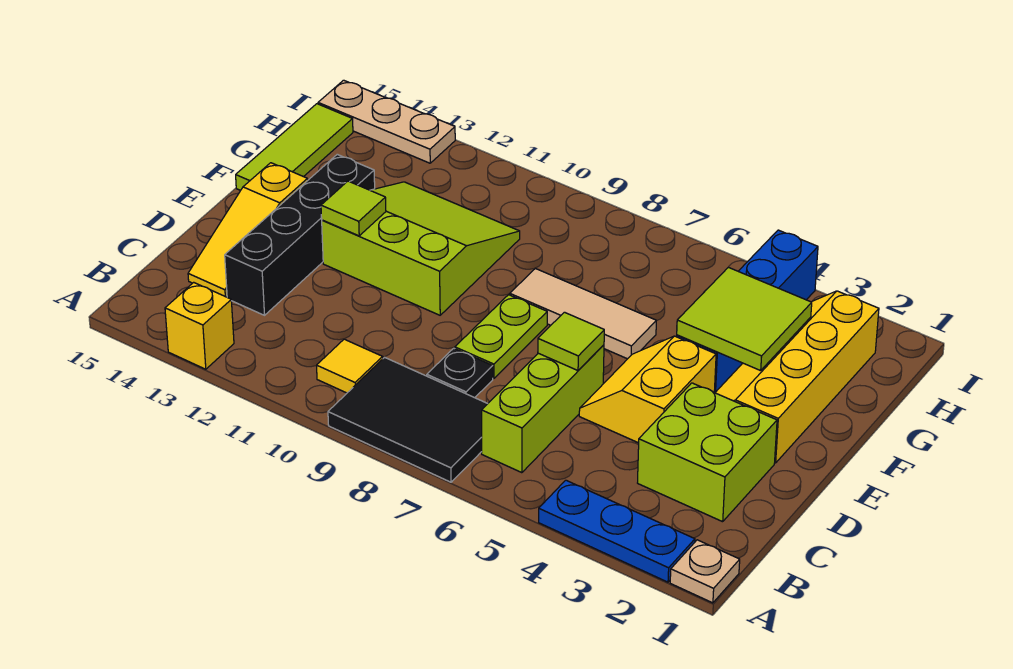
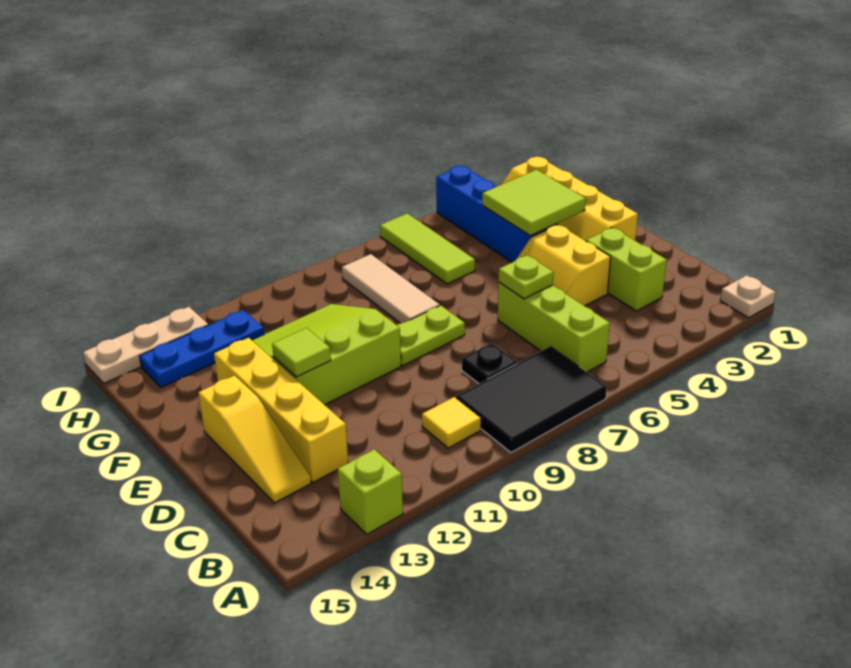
blue plate A2:A4 level 1 -> blue plate H12:H14 level 1
yellow brick A13 level 1 -> lime brick A13 level 1
lime brick C2:D3 level 1 -> lime brick C3:D3 level 1
black brick C13:F13 level 1 -> yellow brick C13:F13 level 1
lime tile D6 level 2 -> lime plate D6 level 2
lime plate D8:E8 level 1 -> lime plate E8:E9 level 1
tan tile F6:F8 level 1 -> tan tile F8:H8 level 1
lime tile F15:H15 level 1 -> lime tile G6:I6 level 1

